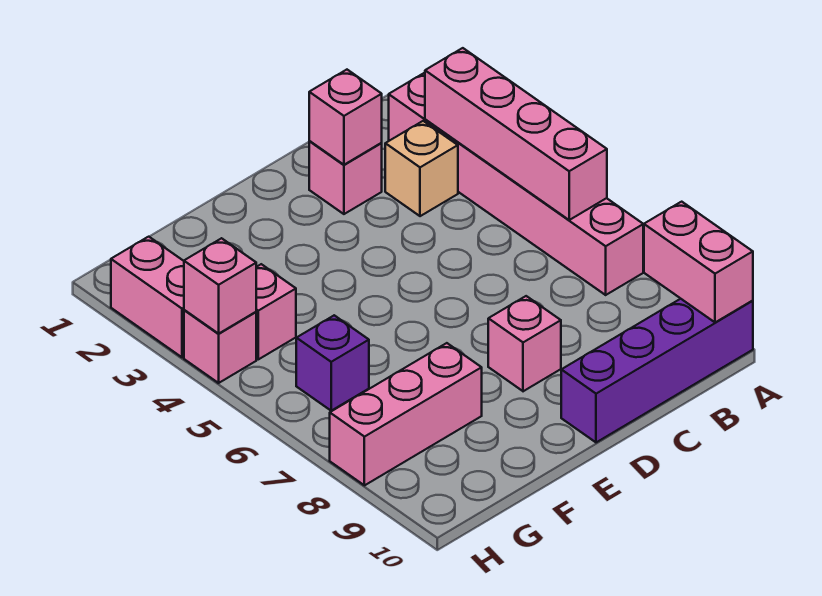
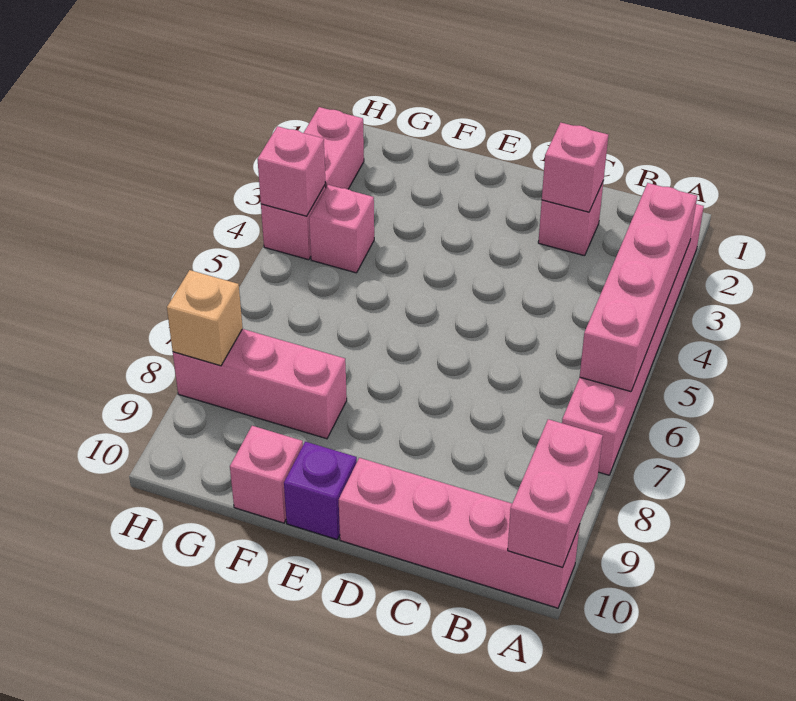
purple brick A10:D10 level 1 -> pink brick A10:D10 level 1
tan brick B3 level 1 -> tan brick H8 level 2
pink brick D8 level 1 -> pink brick F10 level 1
purple brick G6 level 1 -> purple brick E10 level 1

